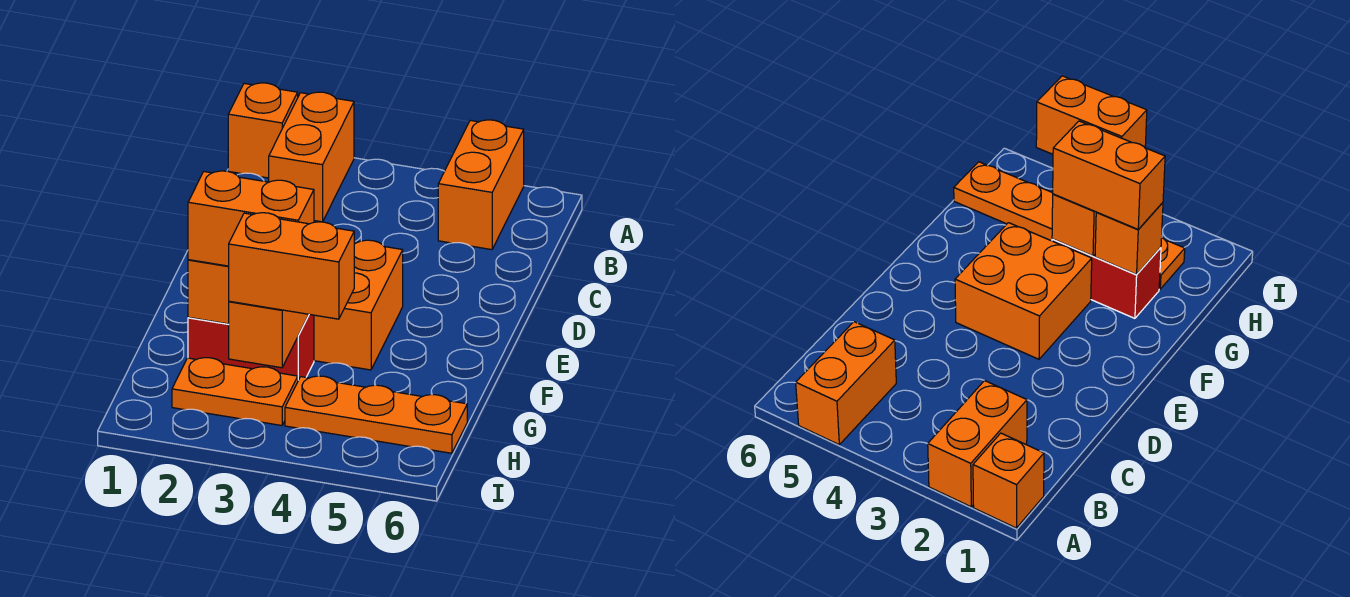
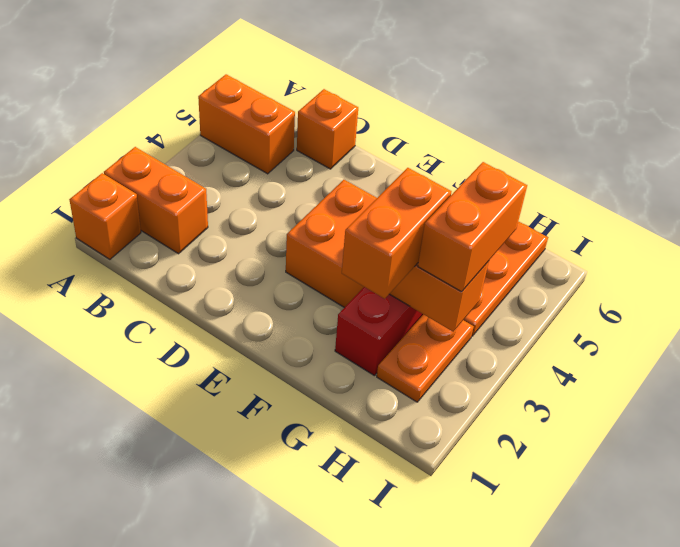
orange brick G2 level 2 -> orange brick C6 level 1

